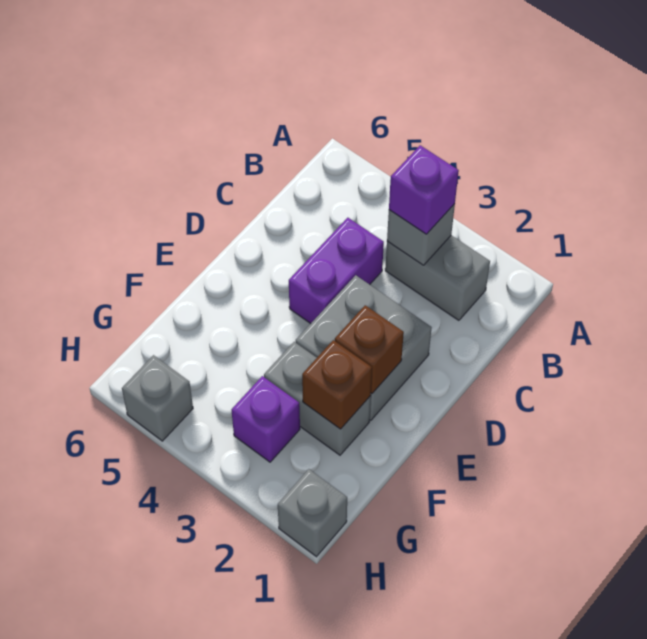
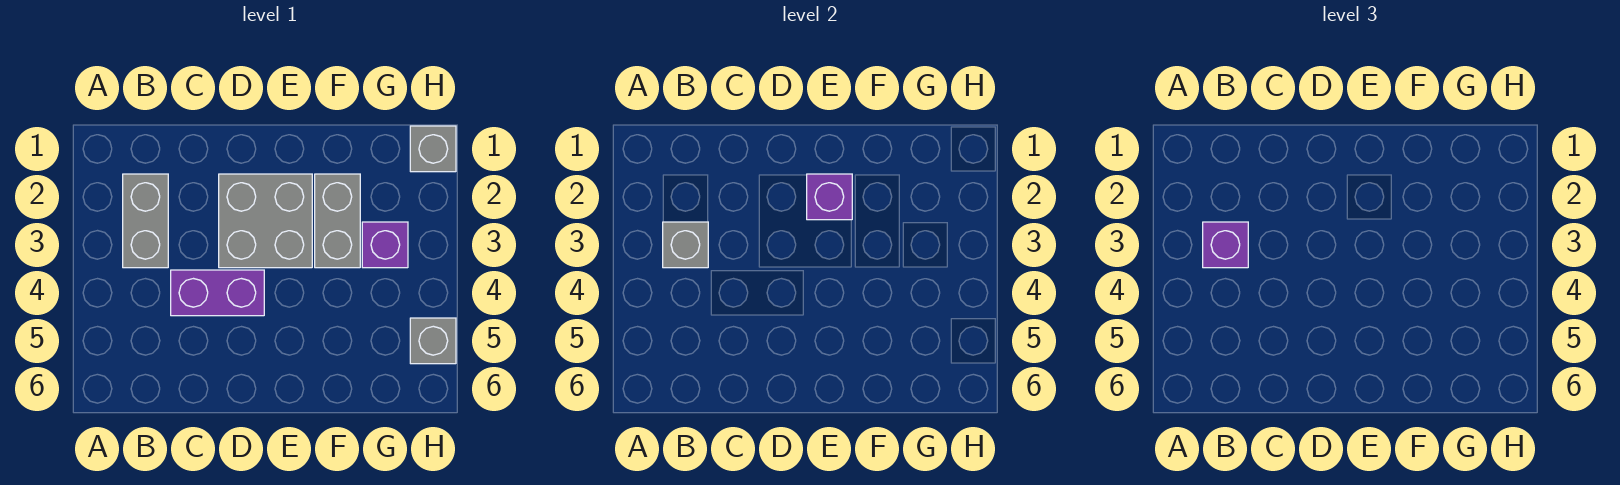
brown brick E2 level 2 -> purple brick E2 level 2
brown brick F2 level 2 -> none

